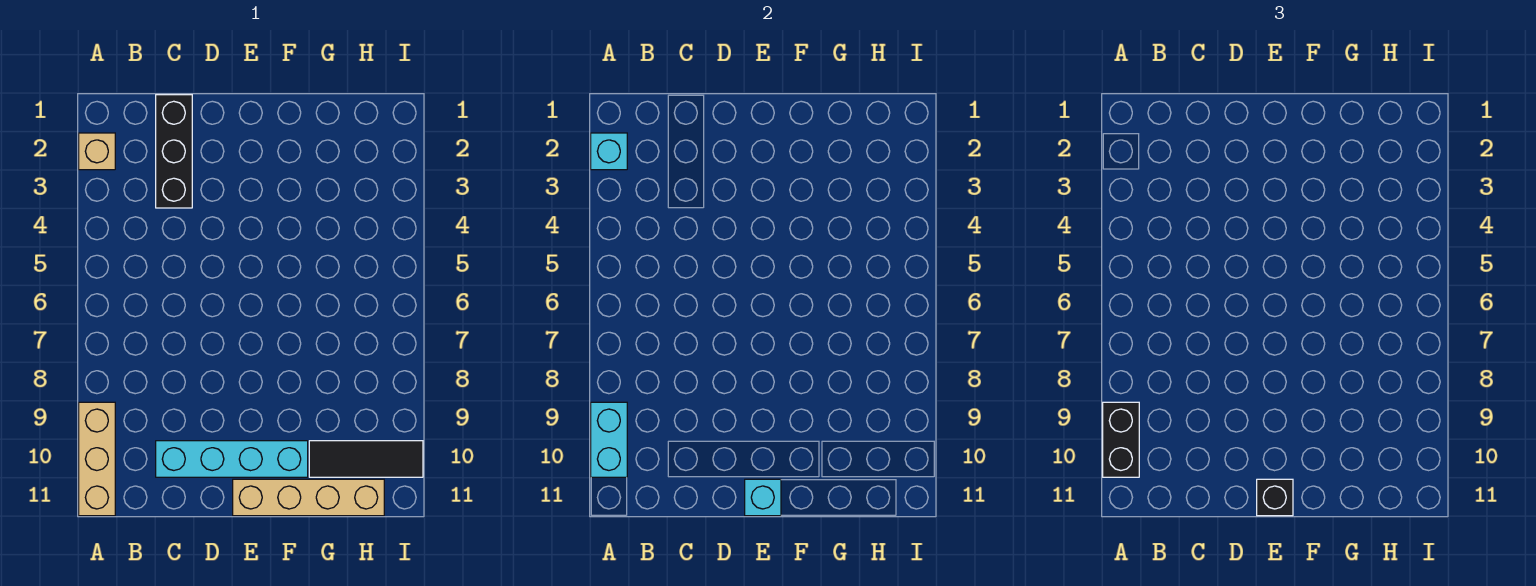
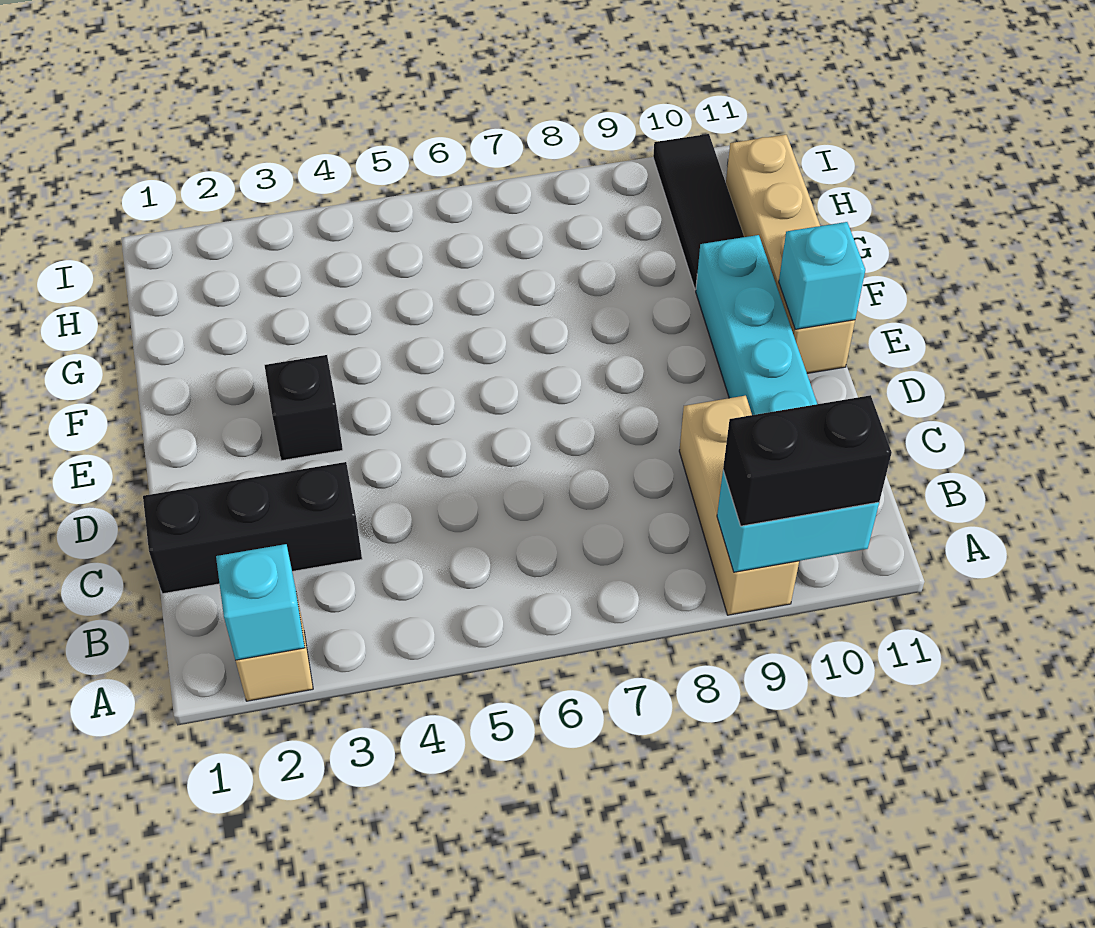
tan brick A9:A11 level 1 -> tan brick A9:C9 level 1
black brick E11 level 3 -> black brick E3 level 1

